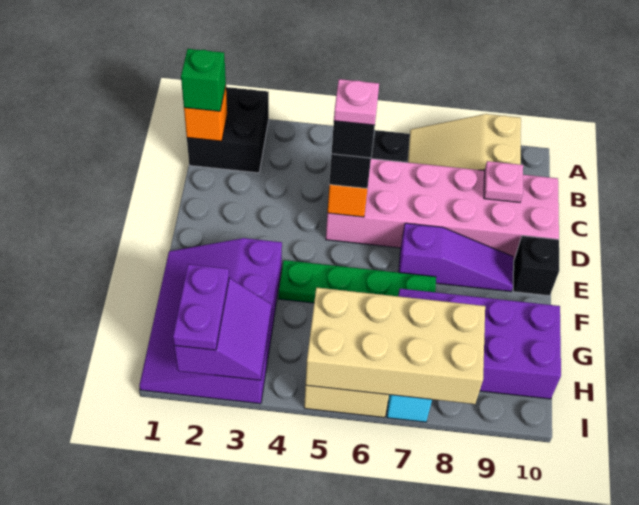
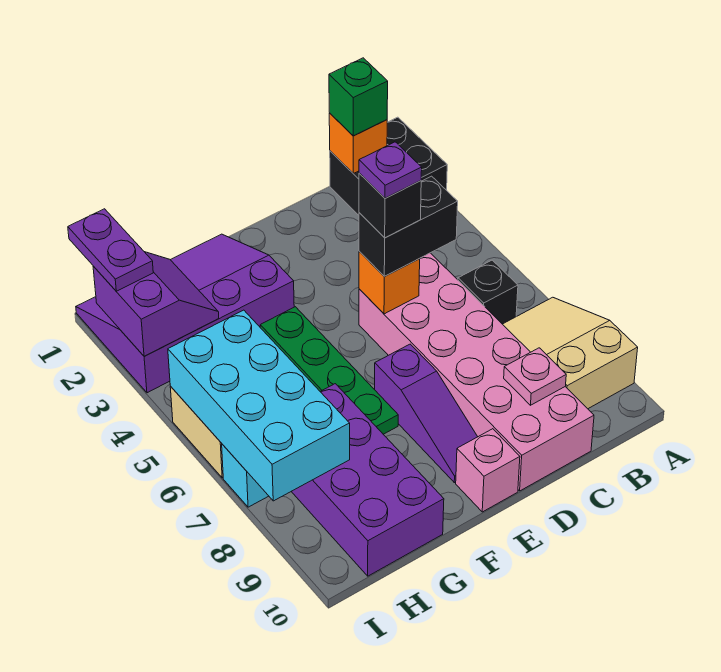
pink plate D5 level 5 -> purple plate D5 level 5
black brick E10 level 1 -> pink brick E10 level 1
purple slope H2:I3 level 2 top 2 -> purple slope H2:I3 level 2 top I
purple plate H2:I2 level 3 -> purple plate I1:I2 level 3
tan brick H5:I8 level 2 -> cyan brick H5:I8 level 2

